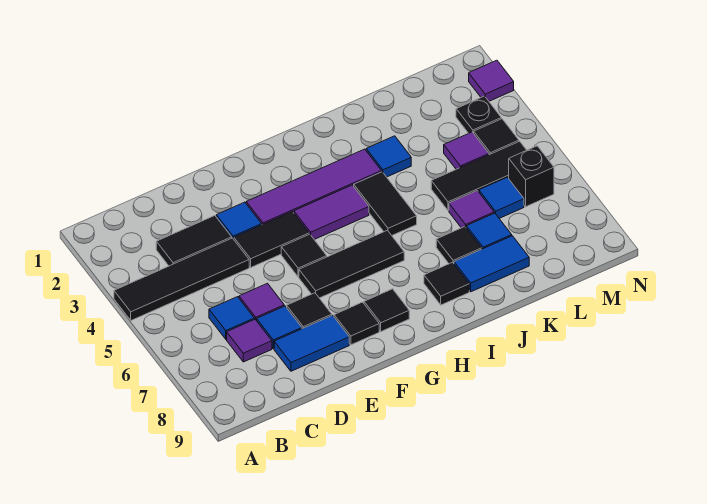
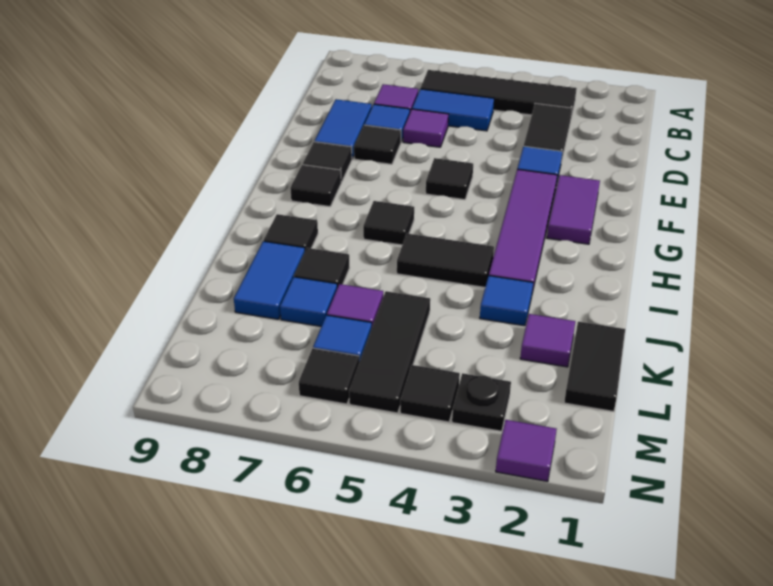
black tile A4:D4 level 1 -> black tile B3:B6 level 1
blue tile C6 level 1 -> blue tile C5:C6 level 1
black tile E4:F4 level 1 -> black tile K1:L1 level 1
black tile F6:H6 level 1 -> black tile H6 level 1
purple tile G4:H4 level 1 -> purple tile F2:G2 level 1
purple tile L4 level 1 -> purple tile K2 level 1
black brick M6 level 1 -> black tile M6 level 1

